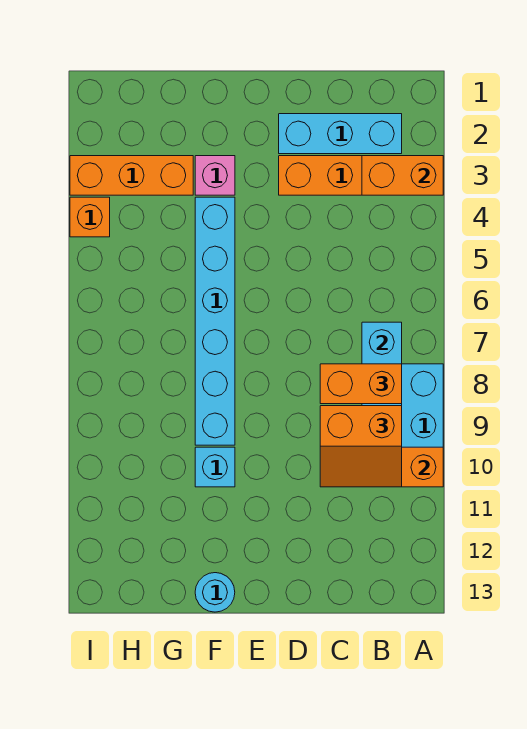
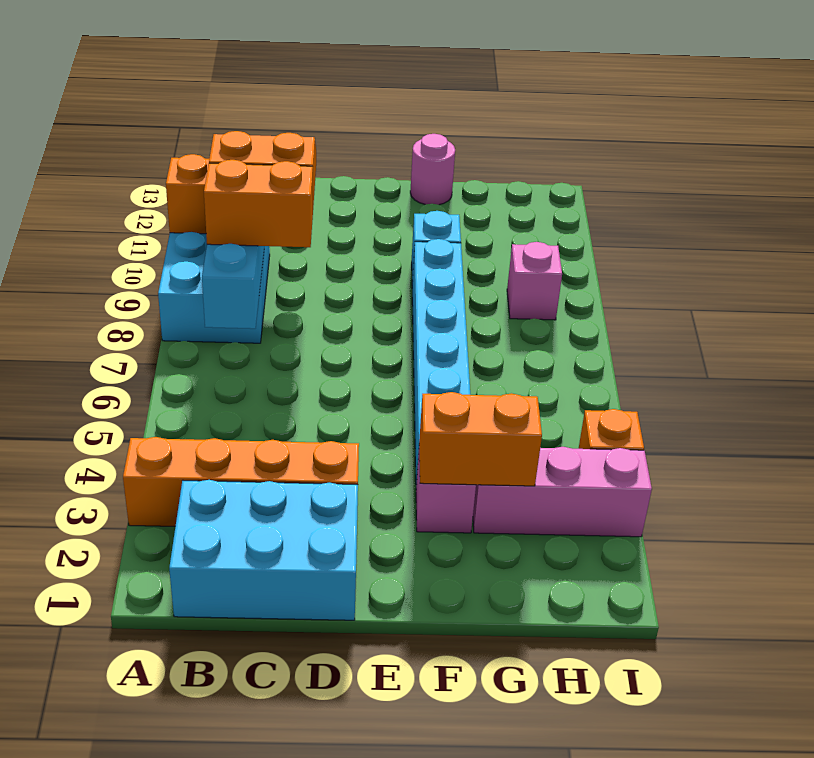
orange brick A3:B3 level 2 -> orange brick F3:G3 level 2
cyan brick B2:D2 level 1 -> cyan brick B1:D2 level 1
cyan round brick F13 level 1 -> pink round brick F13 level 1
orange brick G3:I3 level 1 -> pink brick G3:I3 level 1
none -> pink brick H9 level 1

